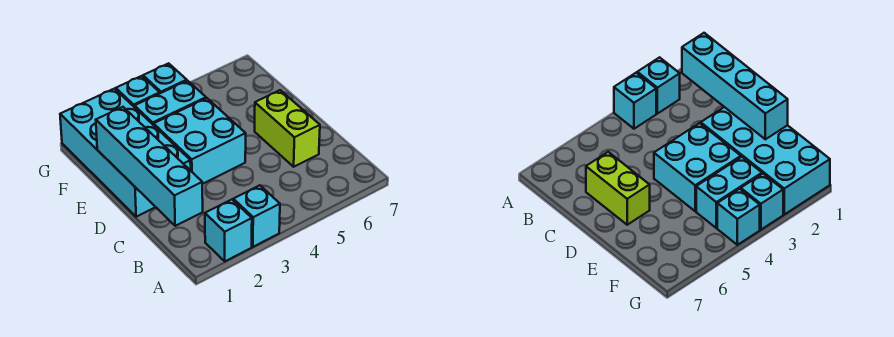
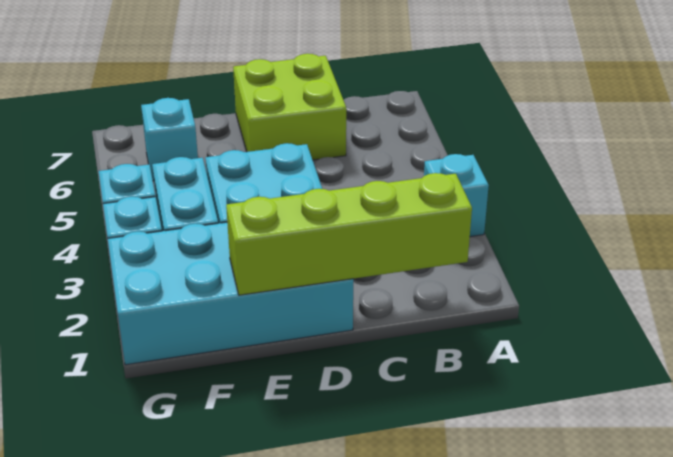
cyan brick A2 level 1 -> cyan brick F6 level 1
cyan brick B1:E1 level 2 -> lime brick B1:E1 level 2
lime brick C6:D6 level 1 -> lime brick C6:D7 level 1

